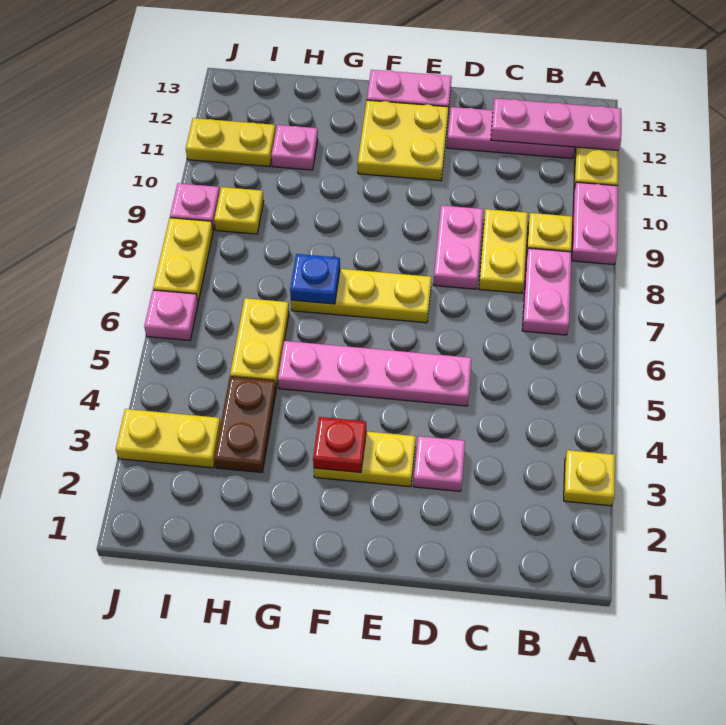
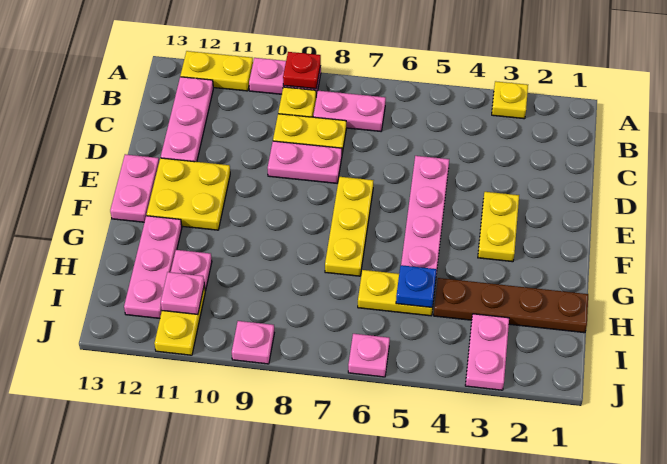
pink plate A12:C12 level 2 -> pink plate G12:I12 level 1
pink plate D3 level 1 -> pink plate I11 level 2
red plate F3 level 2 -> red plate A9 level 2
blue plate G7 level 2 -> blue plate H5 level 2
brown plate H3:H4 level 1 -> brown plate H1:H4 level 1
yellow plate I3:J3 level 1 -> pink plate I3:J3 level 1
yellow plate I9 level 1 -> none
yellow plate J7:J8 level 1 -> none

